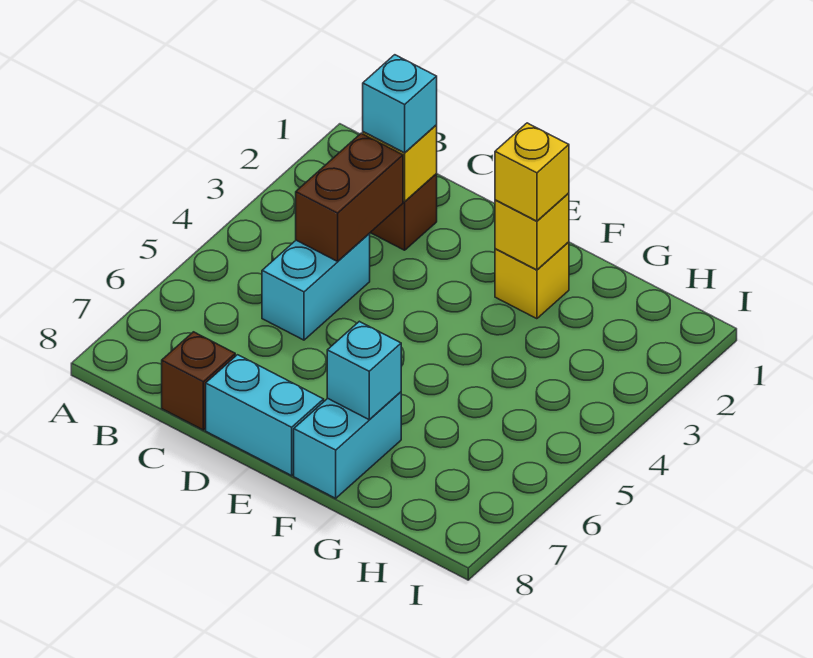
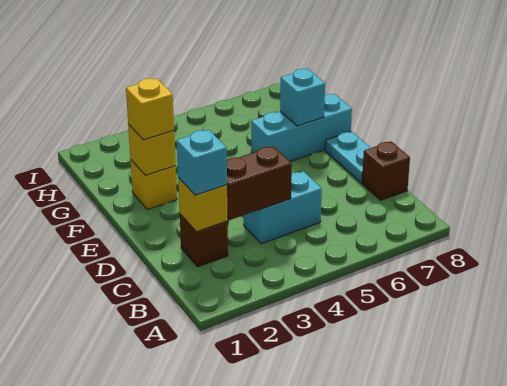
cyan brick D8:E8 level 1 -> cyan plate D8:E8 level 1
cyan brick F7:F8 level 1 -> cyan brick F6:F8 level 1

